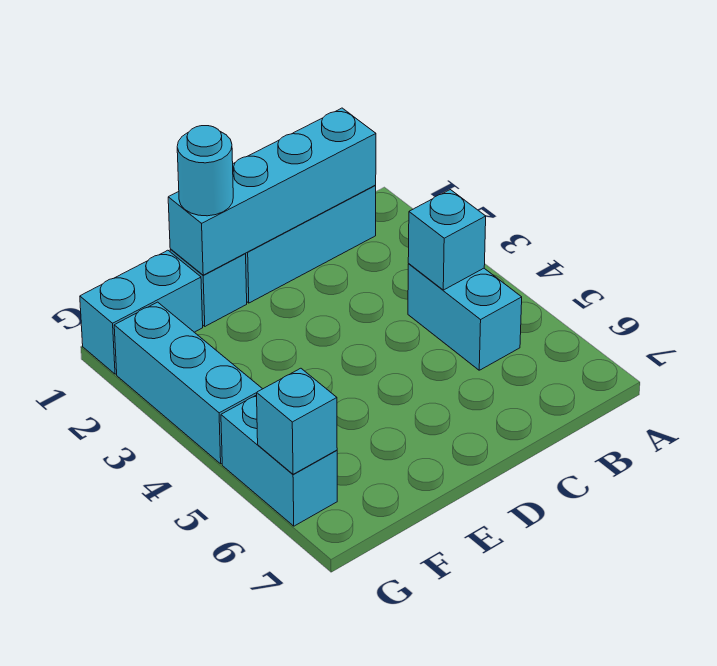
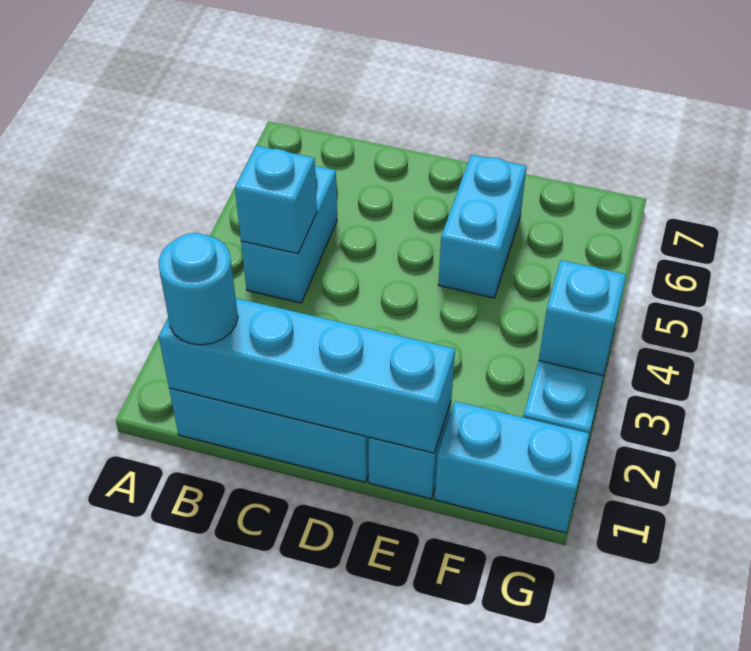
cyan round brick E1 level 3 -> cyan round brick B1 level 3
cyan brick G5:G6 level 1 -> cyan brick E5:E6 level 1
cyan brick G6 level 2 -> cyan brick G3 level 2

